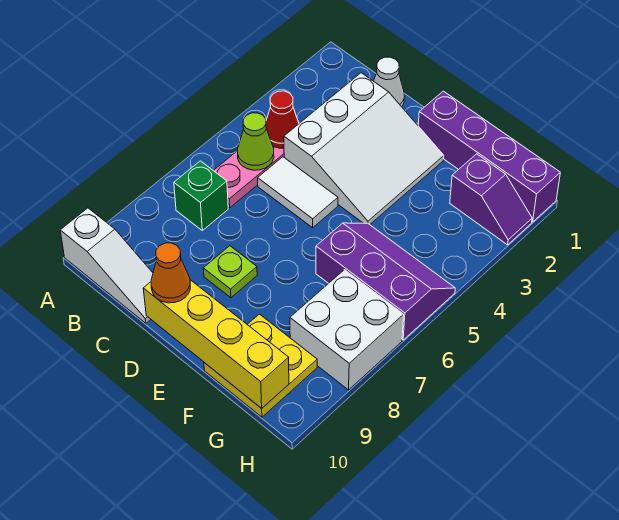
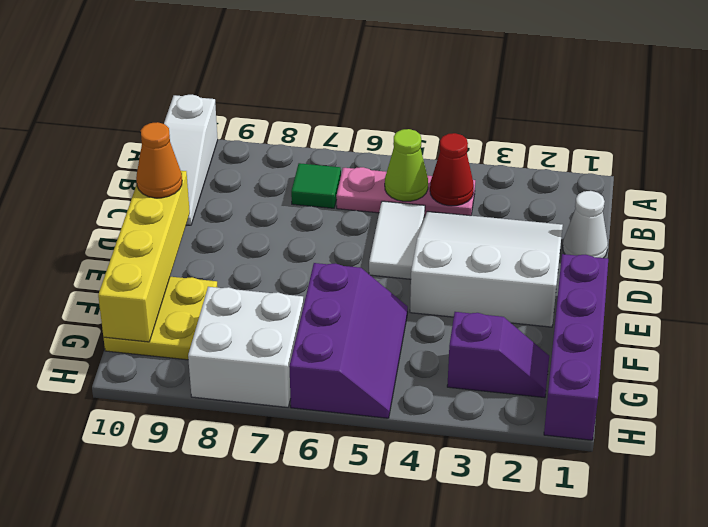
green brick B7 level 1 -> green tile B7 level 1
white slope C2:E4 level 1 top C -> white slope C2:E4 level 1 top E
lime plate D8 level 1 -> none
purple slope G2:H2 level 1 top G -> purple slope G2:G3 level 1 top 3

